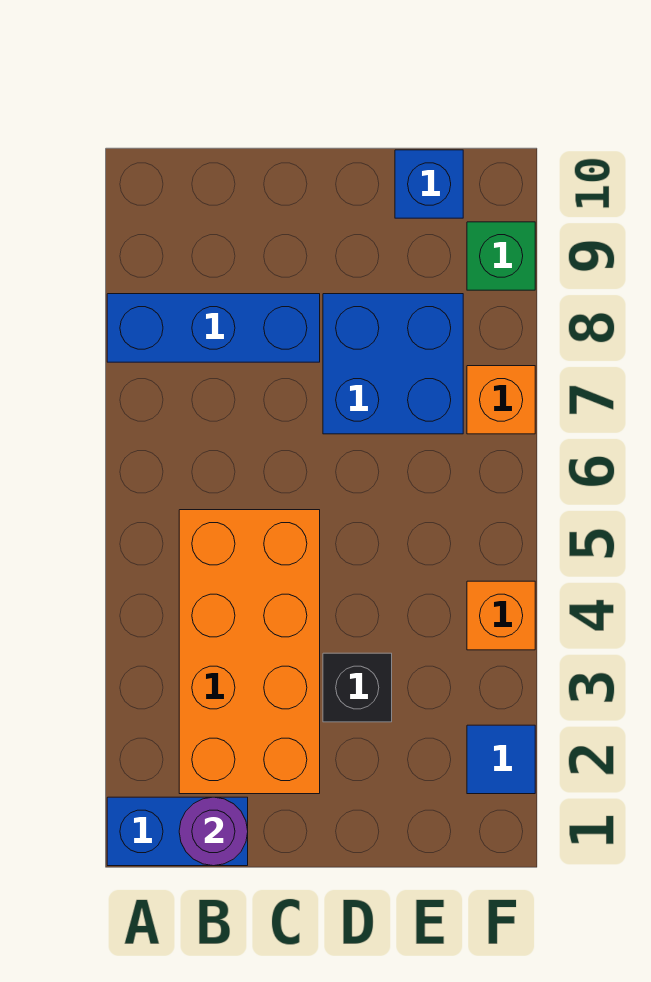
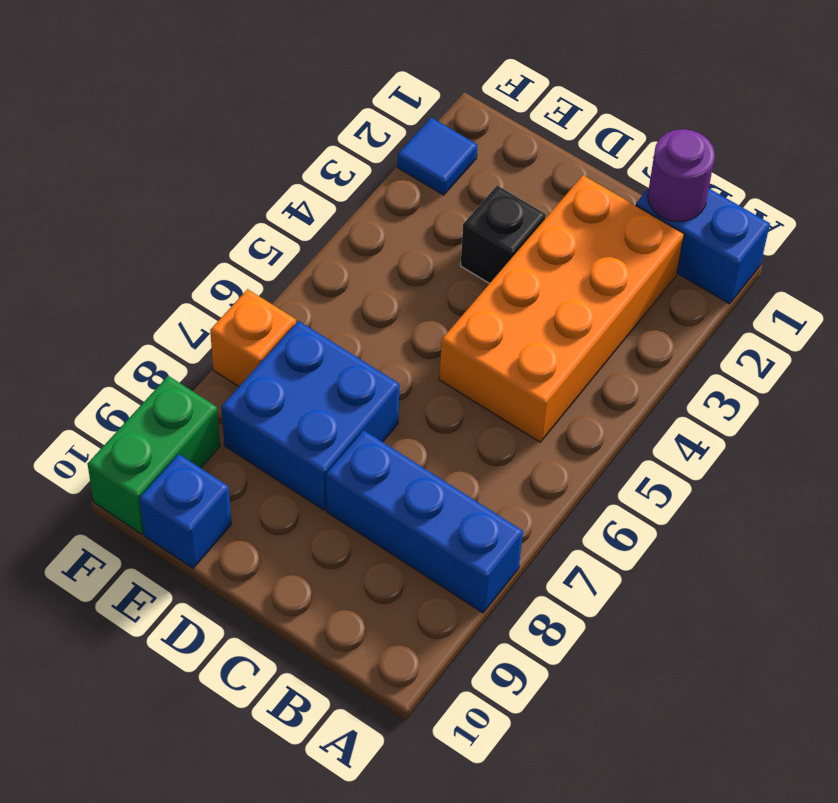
orange brick F4 level 1 -> none
green brick F9 level 1 -> green brick F9:F10 level 1

